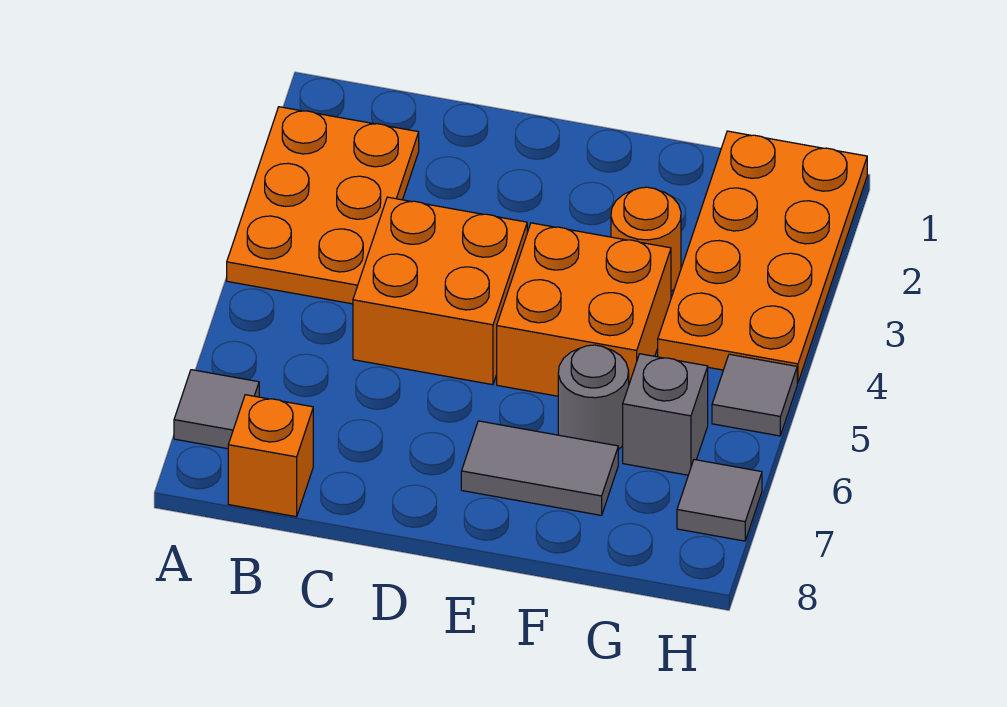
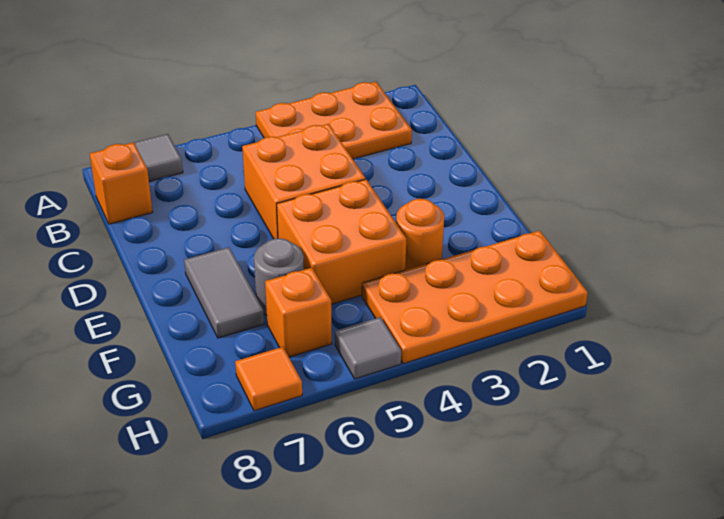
grey brick G6 level 1 -> orange brick G6 level 1
grey tile H7 level 1 -> orange tile H7 level 1

